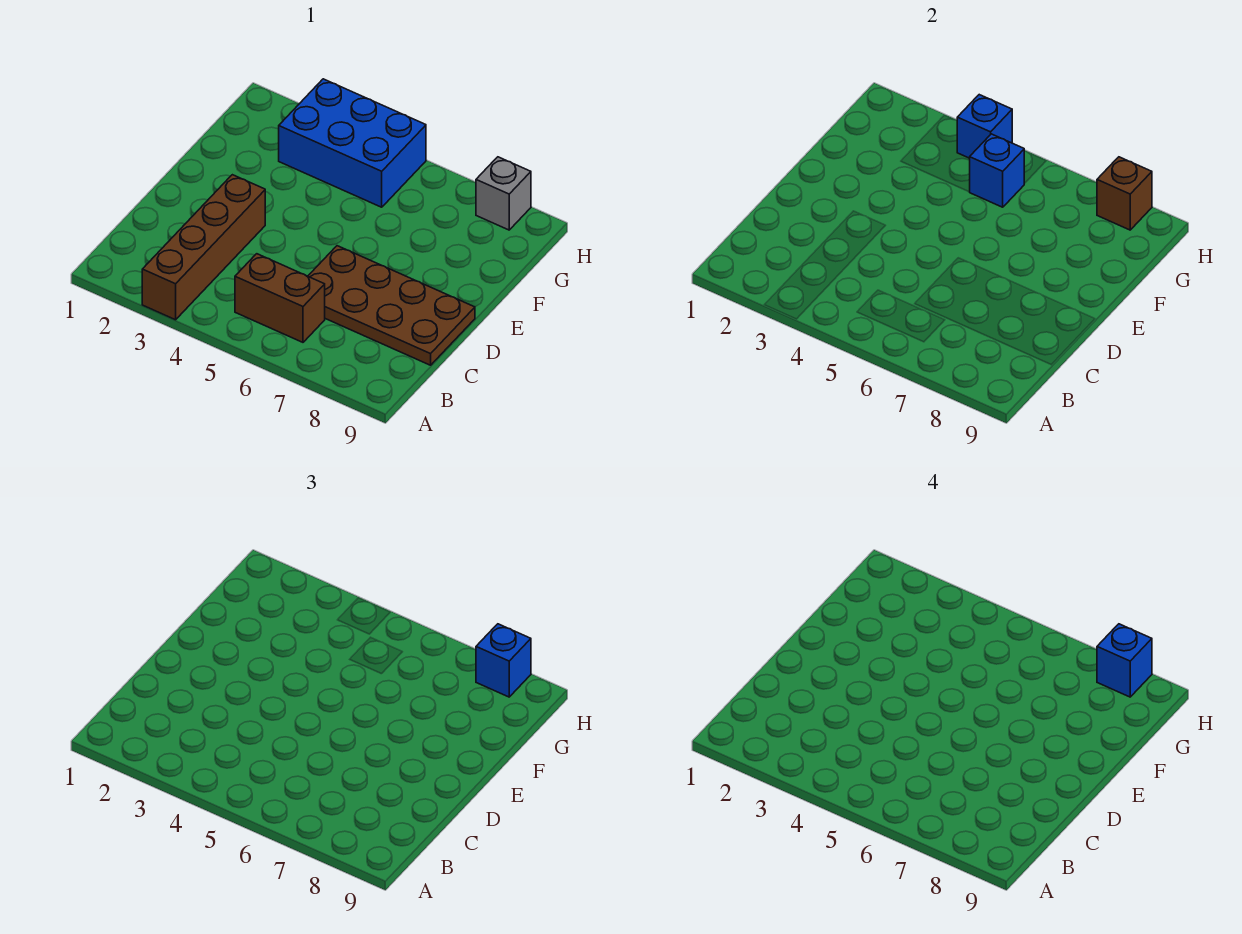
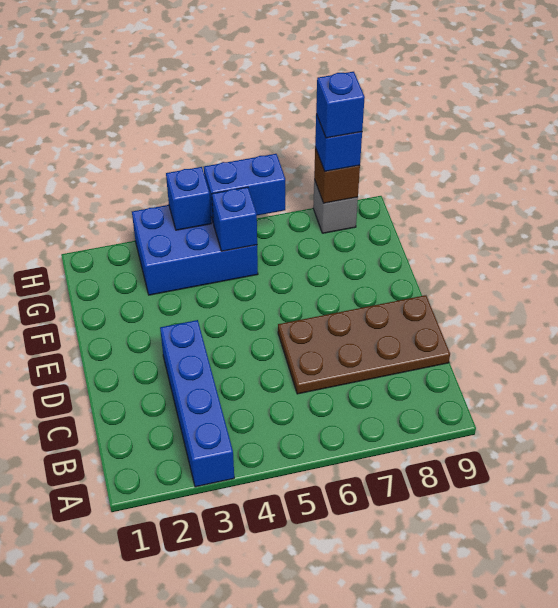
brown brick A3:D3 level 1 -> blue brick A3:D3 level 1
brown brick B5:B6 level 1 -> none
none -> blue brick H5:H6 level 2

